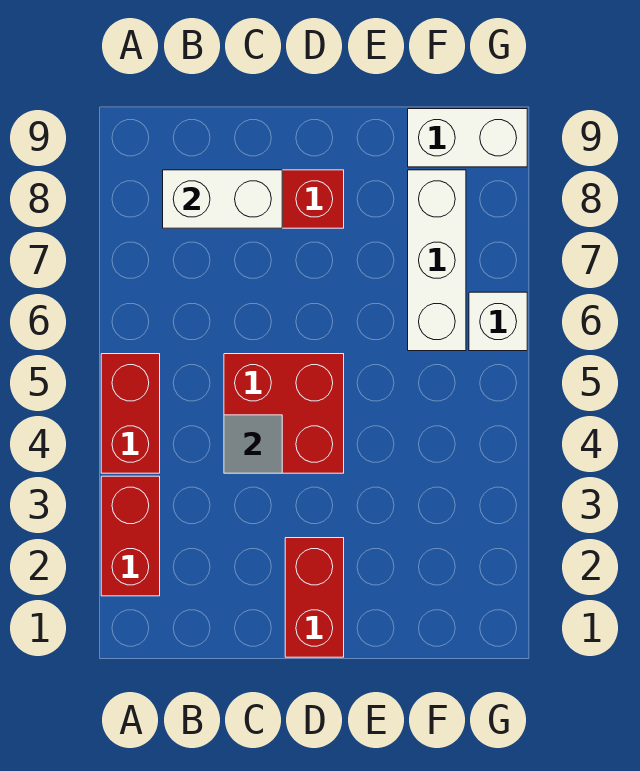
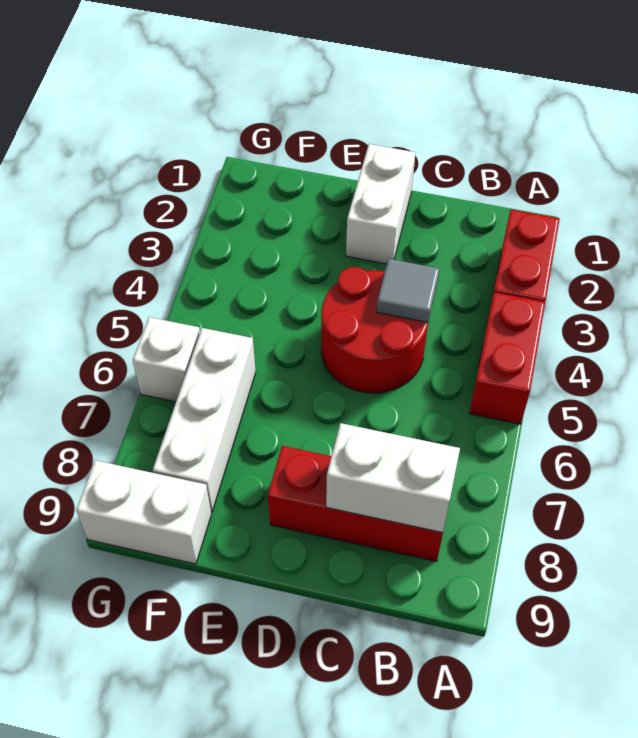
red brick C4:D5 level 1 -> red round brick C4:D5 level 1
red brick D1:D2 level 1 -> white brick D1:D2 level 1

